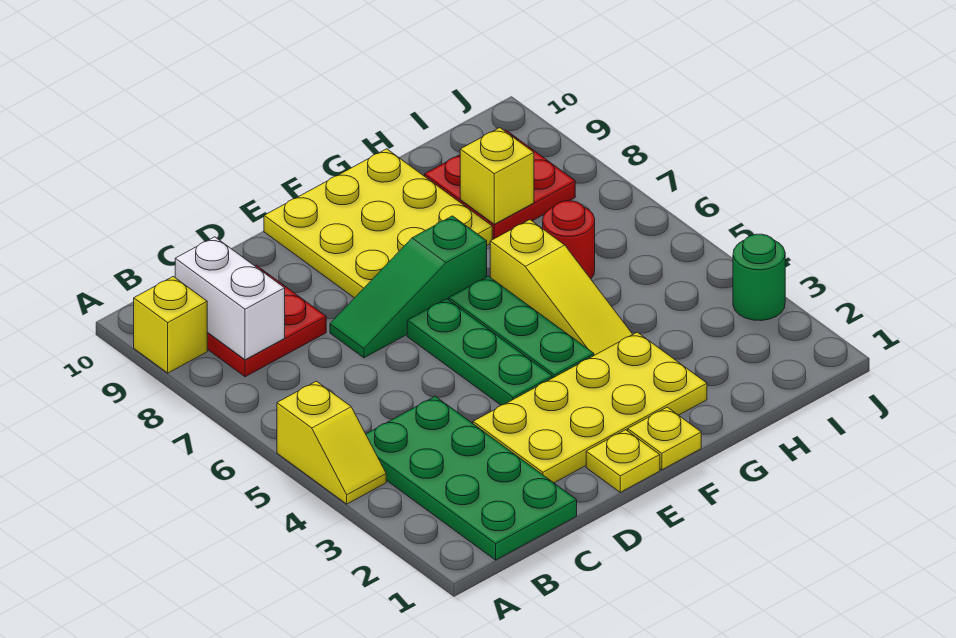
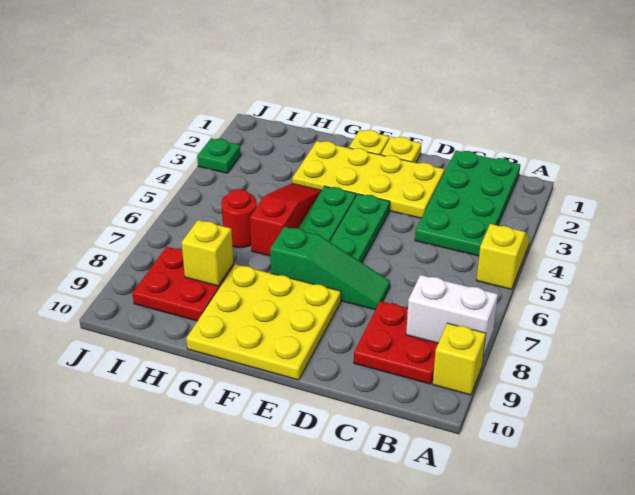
white brick B8:B9 level 2 -> white brick A8:B8 level 2
yellow slope G4:G6 level 1 top 6 -> red slope G4:G6 level 1 top 6
green round brick J3 level 1 -> green plate J3 level 1

